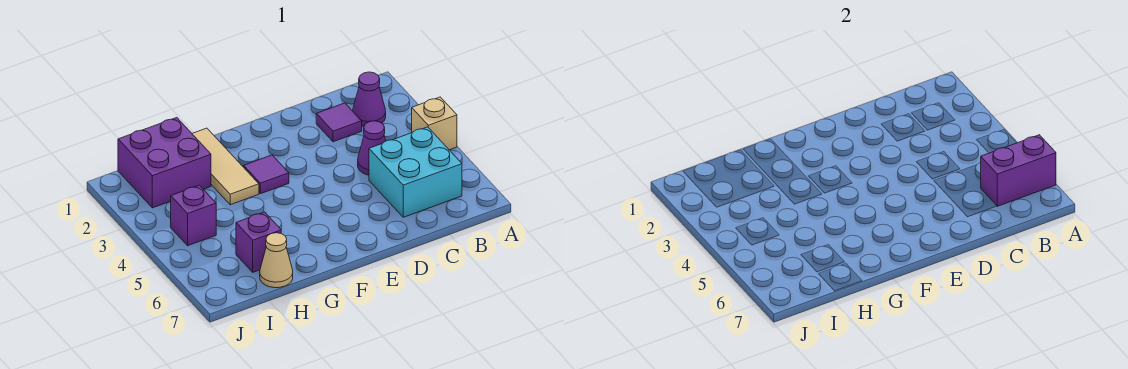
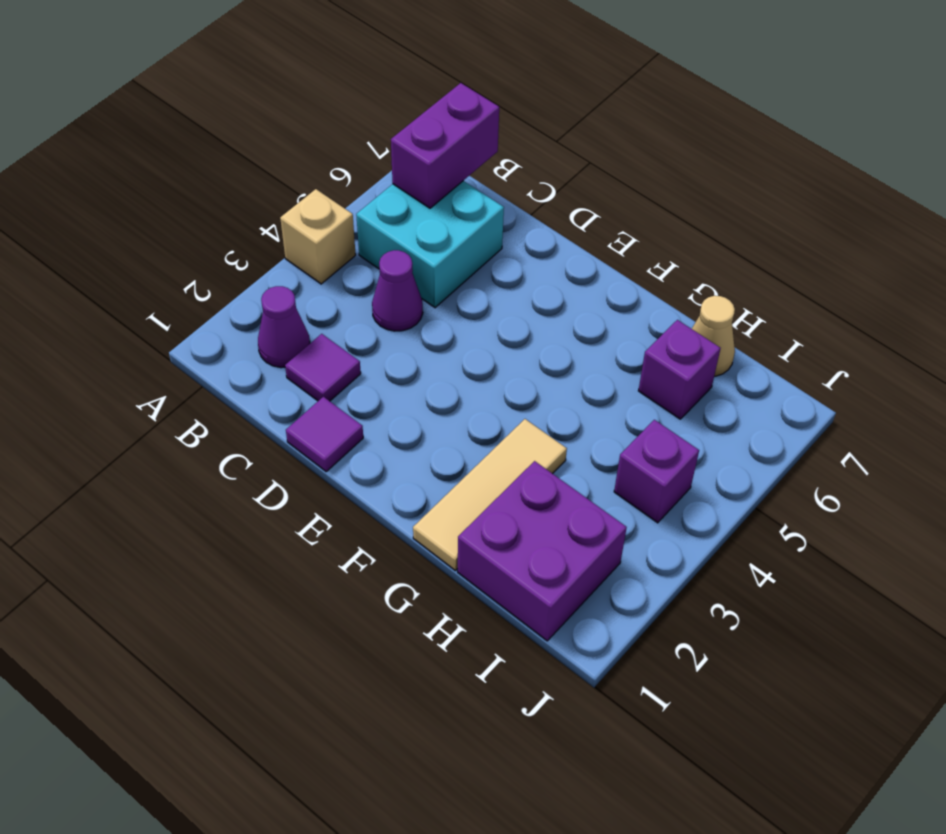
purple brick A6:B6 level 2 -> purple brick B6:B7 level 2
purple tile F3 level 1 -> purple tile D1 level 1

